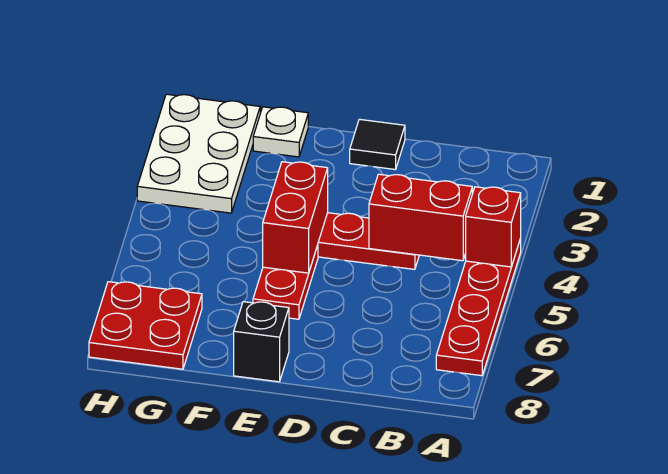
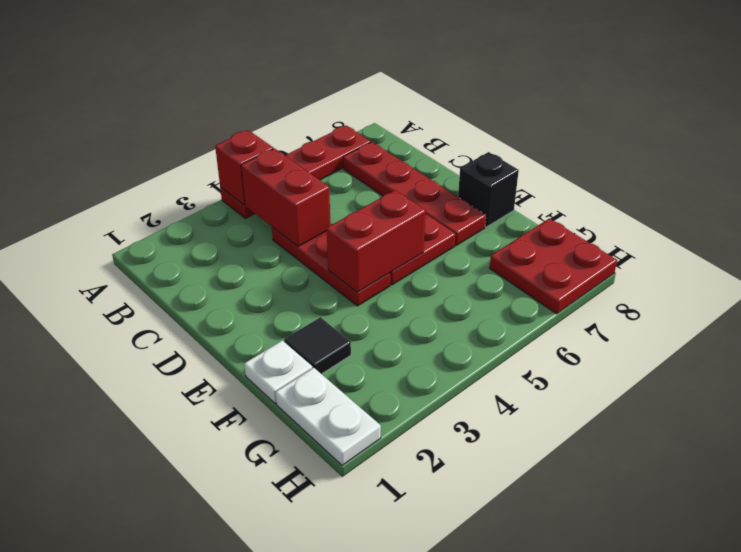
none -> red plate B7:E7 level 1
black tile D1 level 1 -> black tile F2 level 1
white plate G1:H3 level 1 -> white plate G1:H1 level 1

